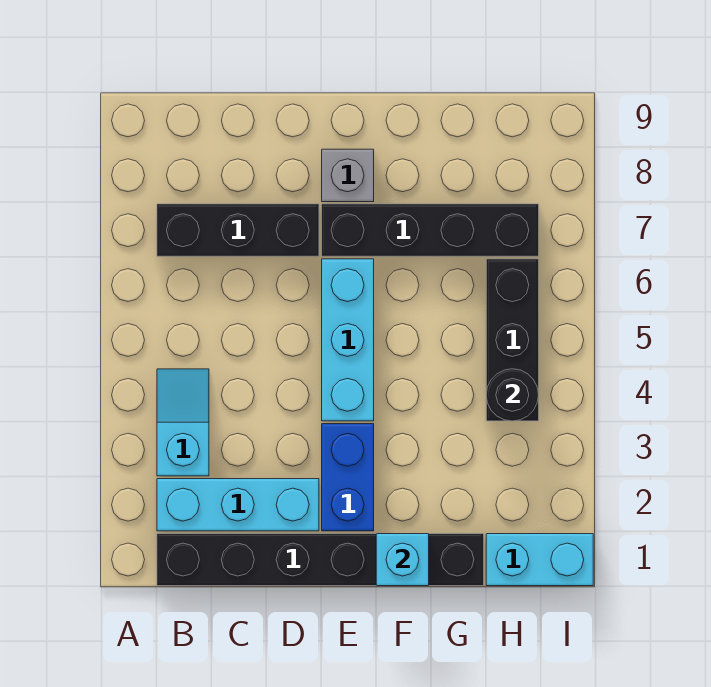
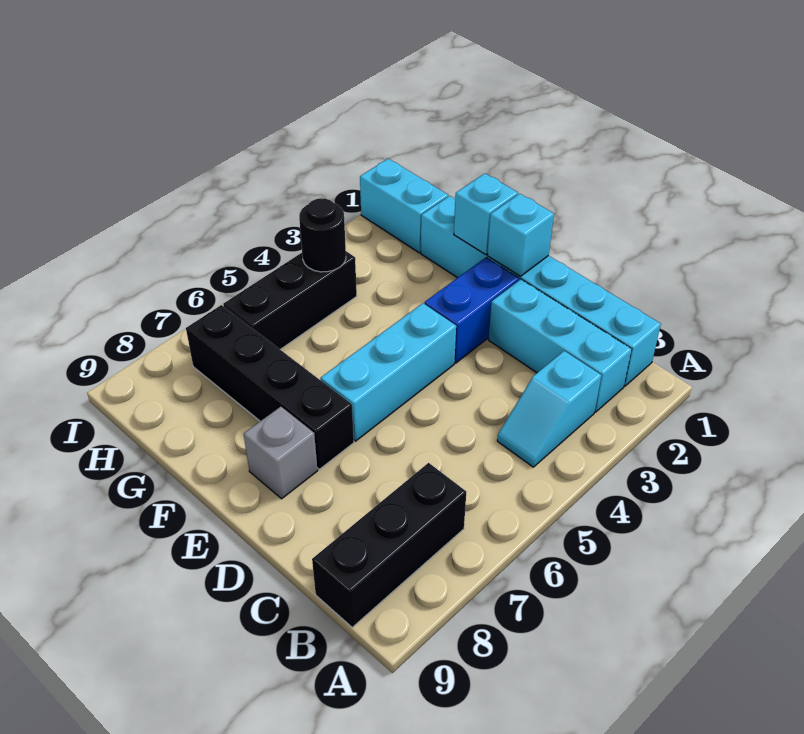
black brick B1:G1 level 1 -> cyan brick B1:G1 level 1
black brick B7:D7 level 1 -> black brick B7:B9 level 1
none -> cyan brick E1 level 2

